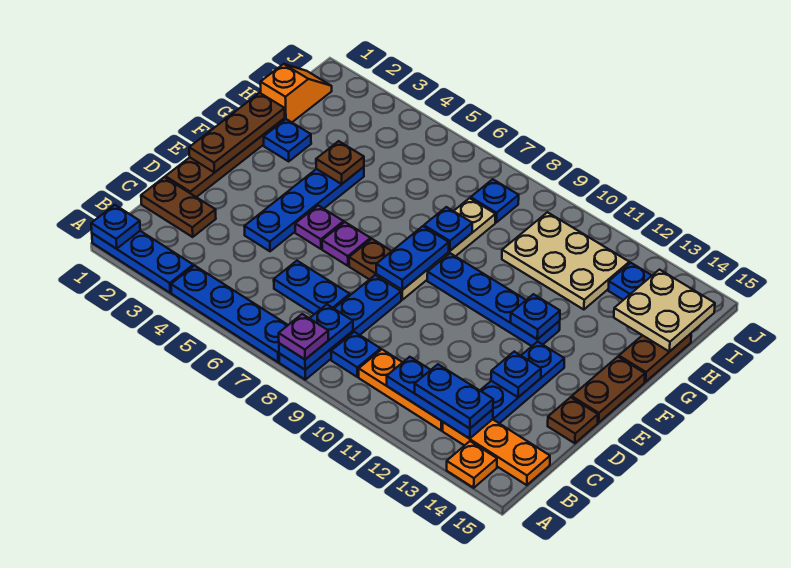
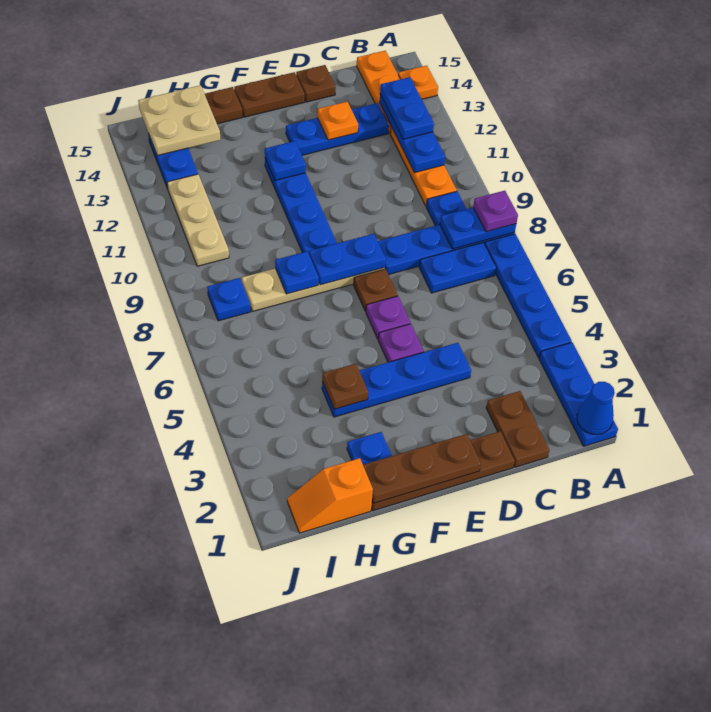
blue plate A1 level 2 -> blue cone A1 level 2
blue plate C6:C7 level 1 -> blue plate B7:C7 level 1
blue plate D13 level 2 -> orange plate D13 level 2
tan plate H10:I12 level 1 -> tan plate I10:I12 level 1

